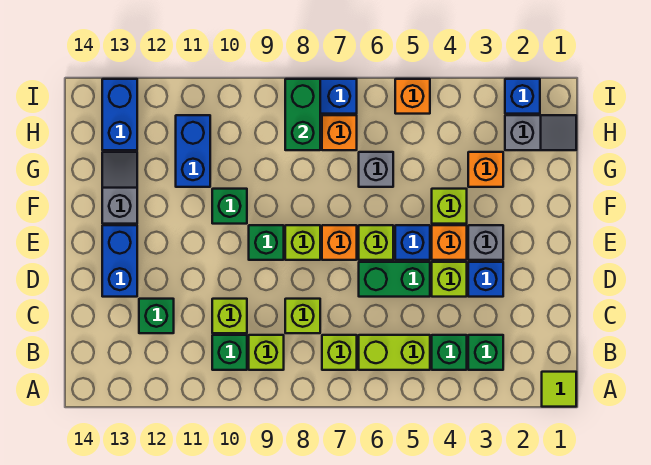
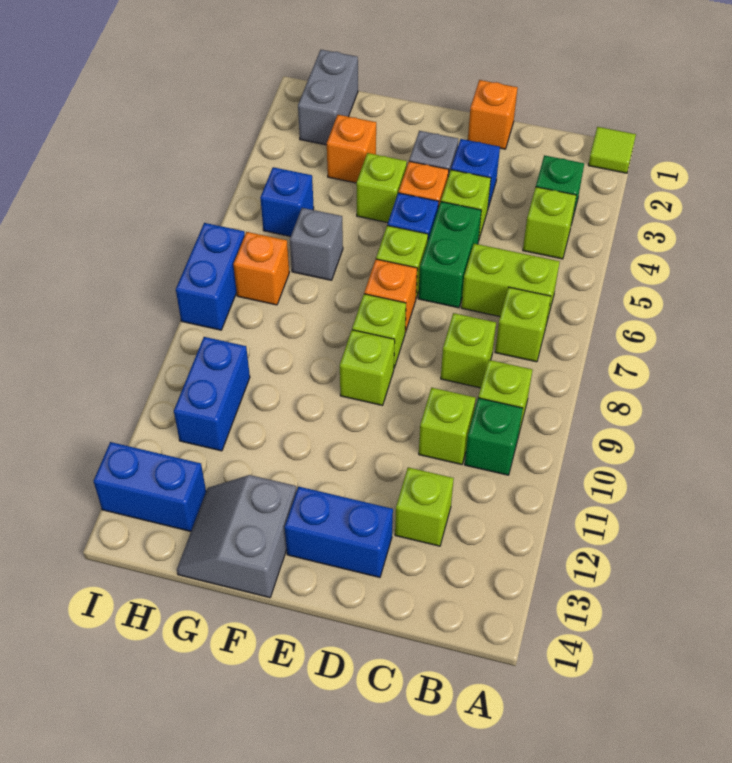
green brick B4 level 1 -> lime brick B4 level 1
lime brick B5:B6 level 1 -> lime brick B6:C6 level 1
green brick C12 level 1 -> lime brick C12 level 1
green brick E9 level 1 -> lime brick E9 level 1
green brick F10 level 1 -> none
grey slope F13:G13 level 1 top F -> grey slope F13:G14 level 1 top F
blue brick G11:H11 level 1 -> blue brick H10:H11 level 1
grey slope H1:H2 level 1 top 2 -> grey brick H1:H2 level 1
green brick H8:I8 level 2 -> none
blue brick I2 level 1 -> blue brick H5 level 1
orange brick I5 level 1 -> orange brick D1 level 1

